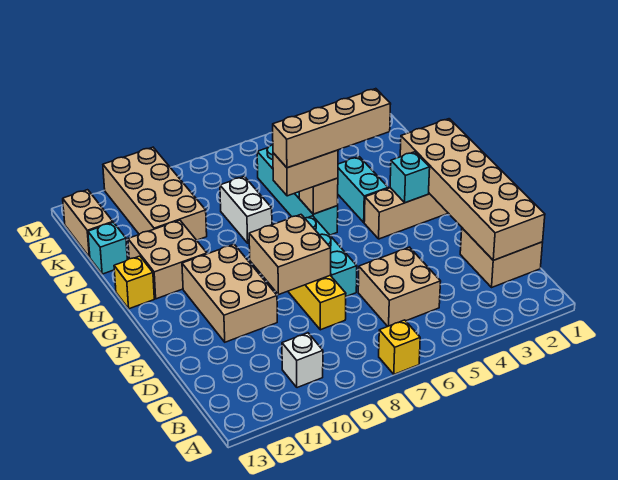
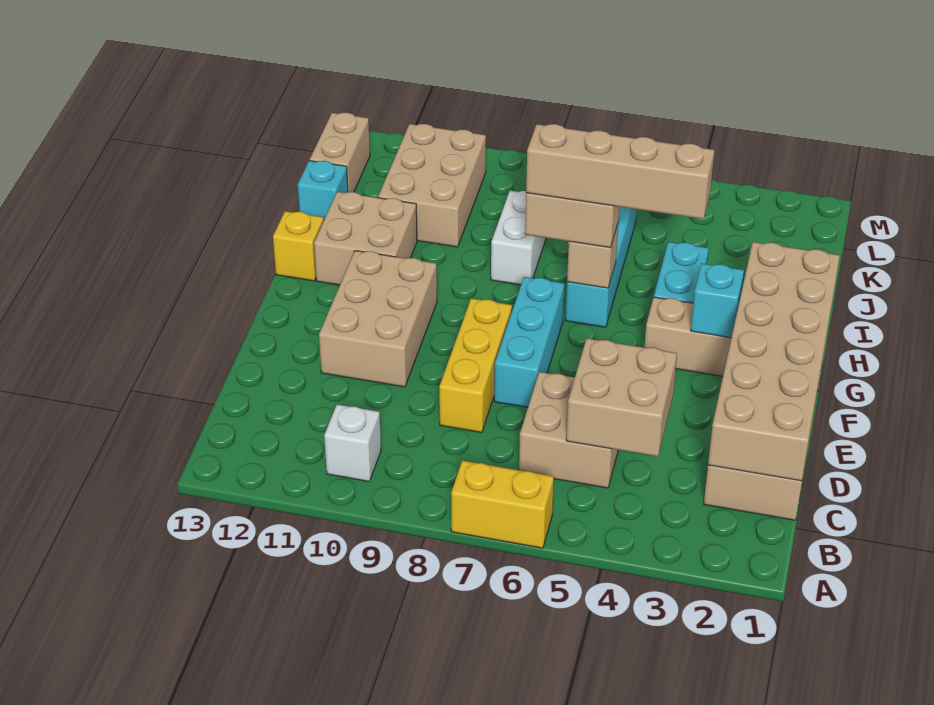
yellow brick A7 level 1 -> yellow brick A6:A7 level 1
tan brick E8:F9 level 2 -> tan brick C4:D5 level 2
tan brick J10:M11 level 1 -> tan brick J10:L11 level 1

